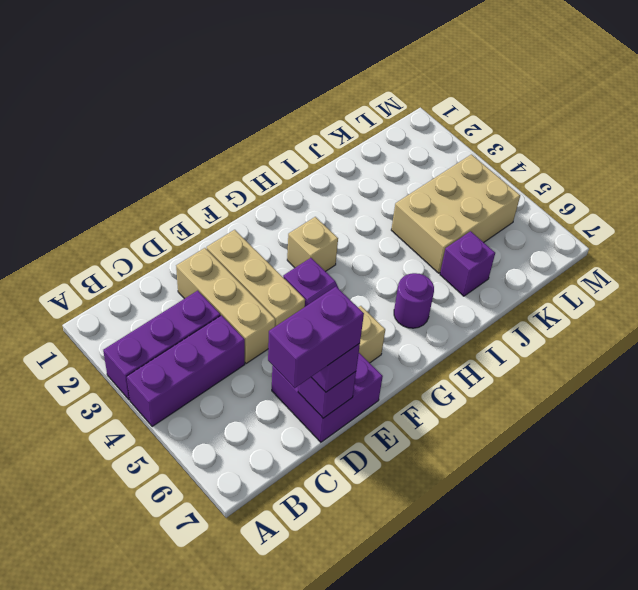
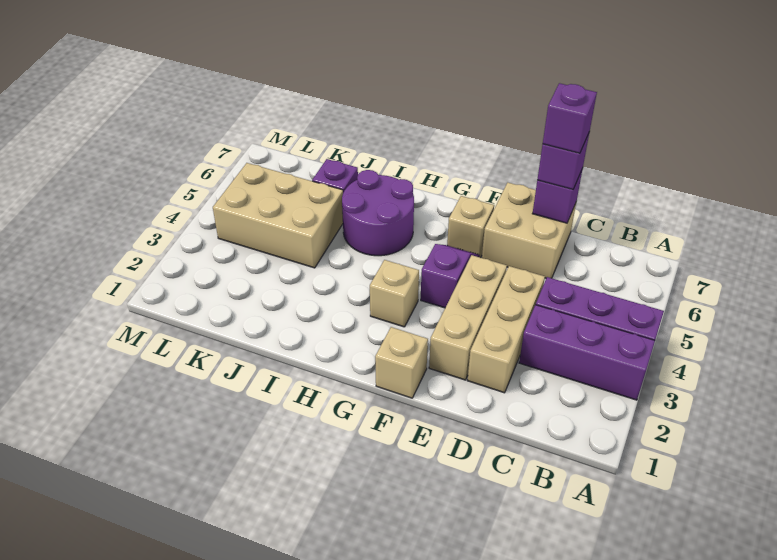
purple brick C7:D7 level 4 -> purple brick D7 level 4
purple brick D6:E7 level 1 -> tan brick D6:E7 level 1
none -> tan brick F1 level 1
purple round brick H6 level 1 -> purple round brick H5:I6 level 1

